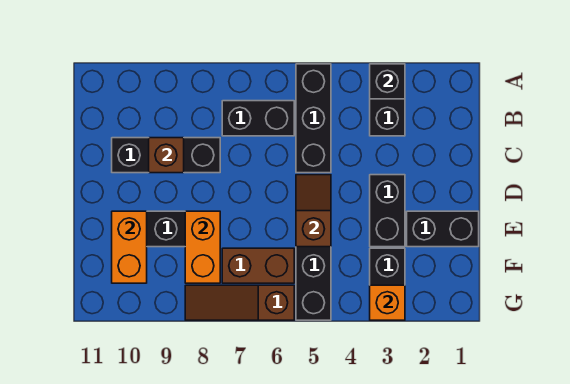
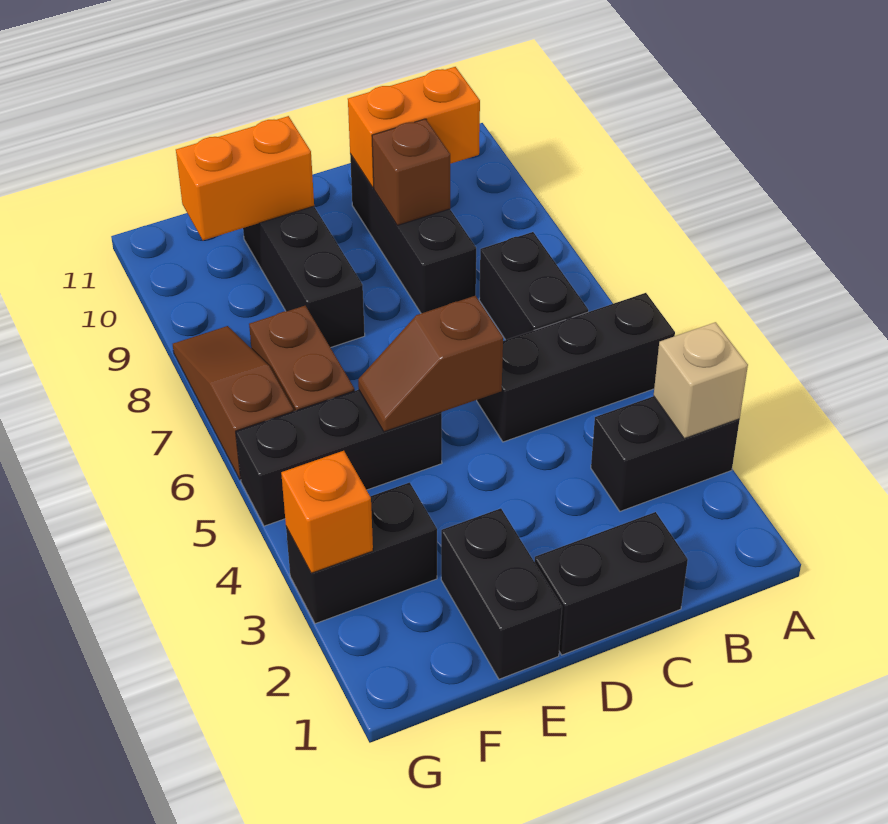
black brick A3 level 2 -> tan brick A3 level 2
black brick D3:E3 level 1 -> black brick C1:D1 level 1
brown slope D5:E5 level 2 top E -> brown slope D5:E5 level 2 top D
orange brick E8:F8 level 2 -> orange brick B10:C10 level 2

